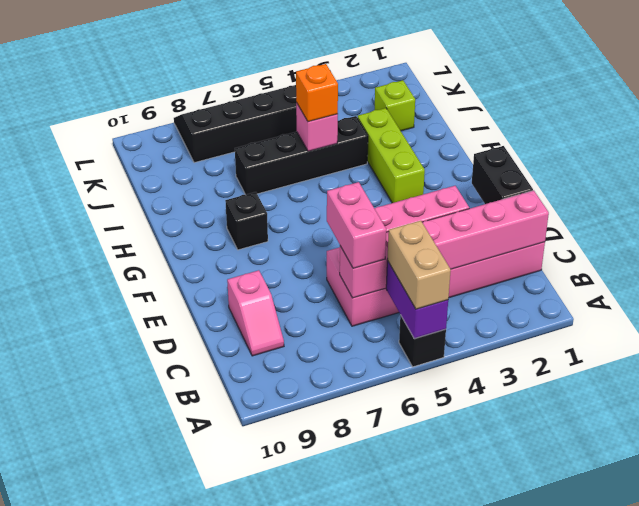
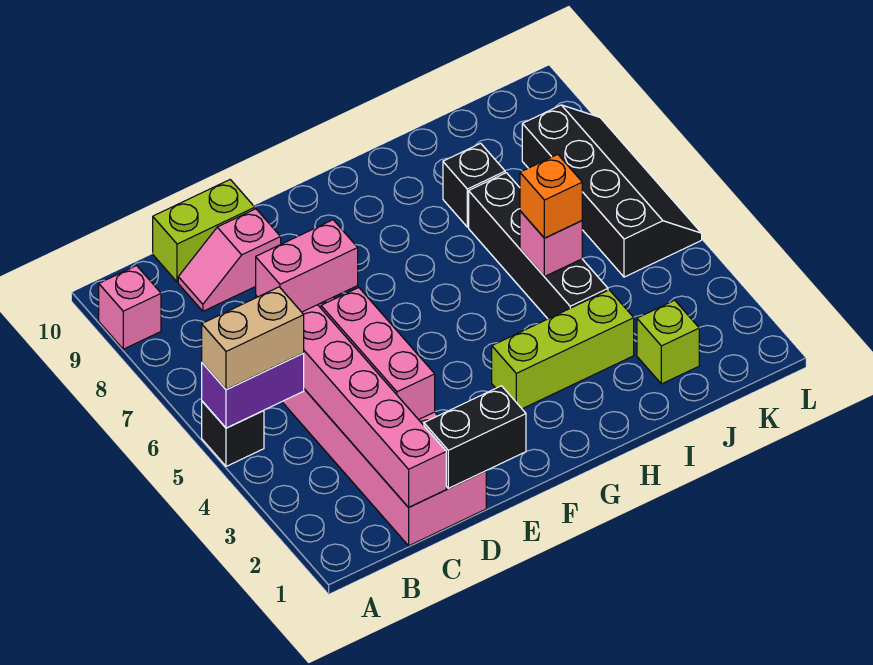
none -> pink brick A9 level 1
none -> lime brick C10:D10 level 1
black brick G8 level 1 -> black brick I8 level 1

